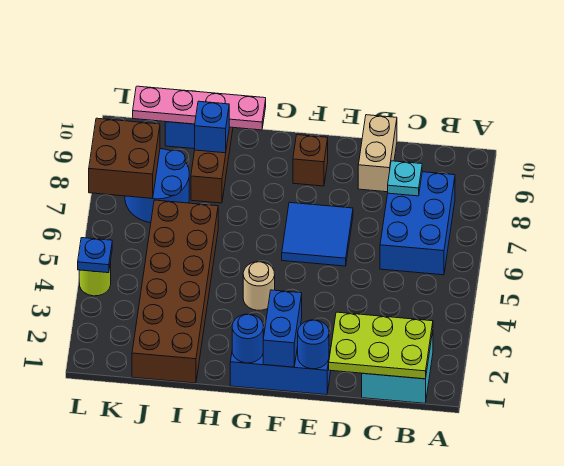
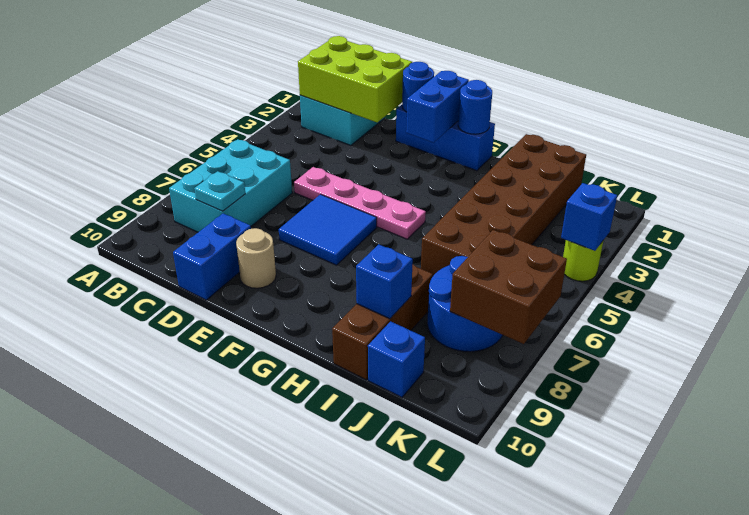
lime plate B1:D2 level 2 -> lime brick B1:D2 level 2
blue brick B6:C8 level 1 -> cyan brick B6:C8 level 1
tan brick D9:D10 level 1 -> blue brick D9:D10 level 1
brown brick F9 level 1 -> none
tan round brick G4 level 1 -> tan round brick E9 level 1
pink plate H10:K10 level 2 -> pink plate D5:G5 level 1
blue plate L4 level 2 -> blue brick L4 level 2

